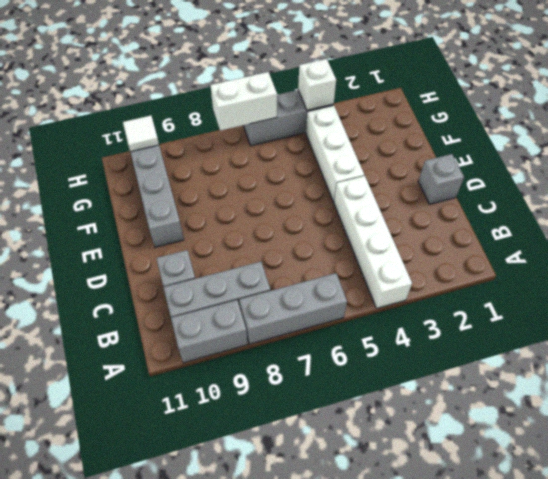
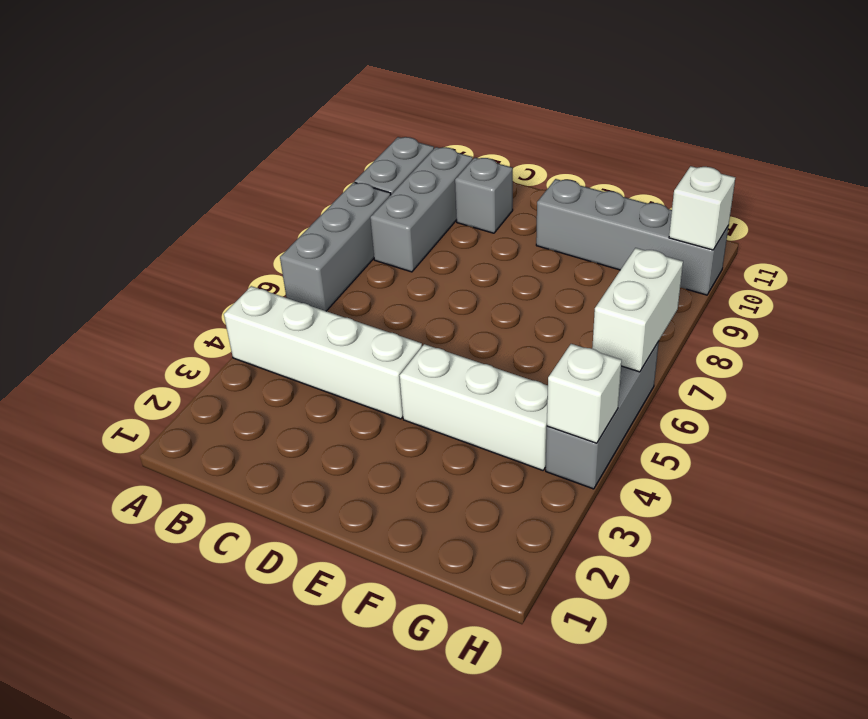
grey brick D1 level 1 -> none
white tile H10 level 2 -> white brick H10 level 2

